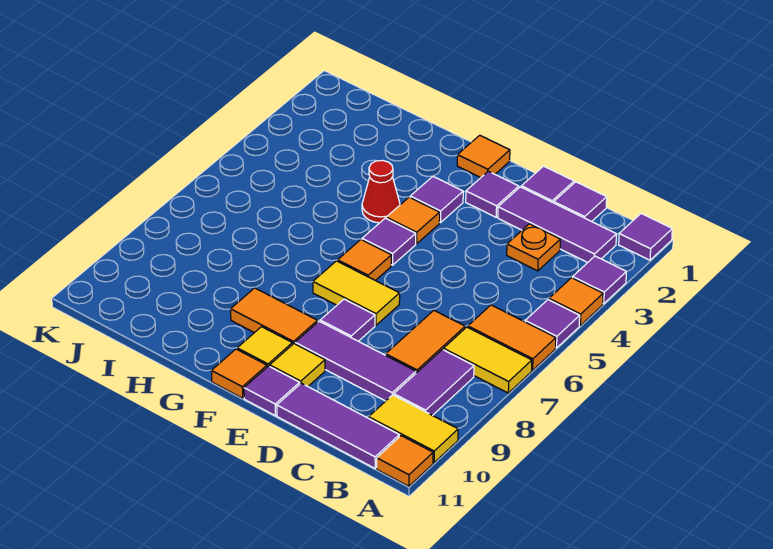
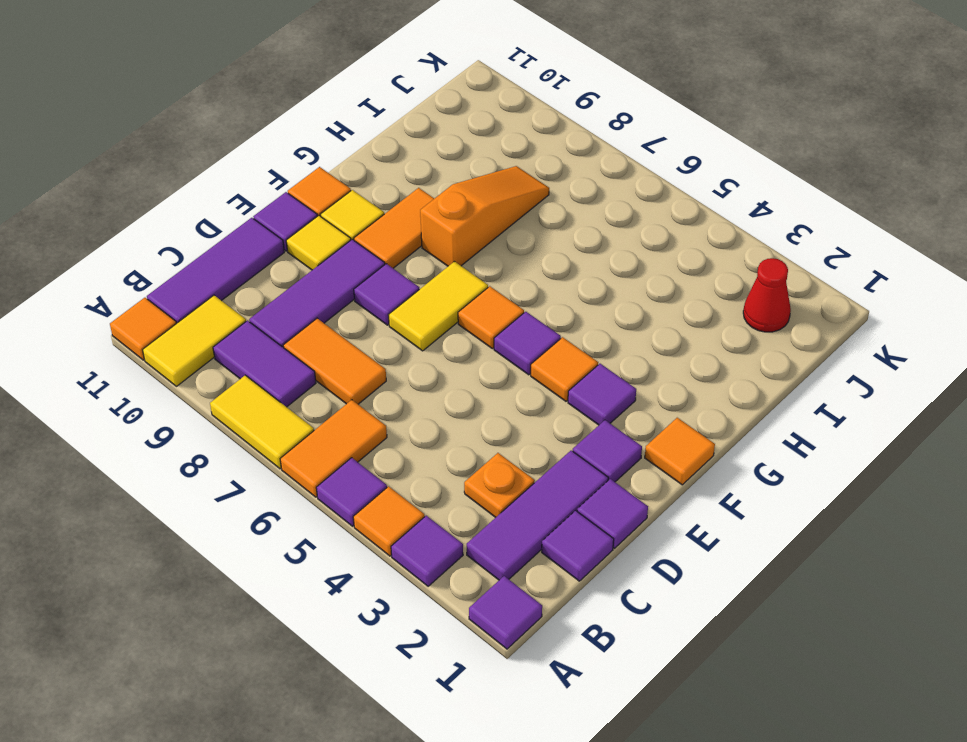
yellow tile A7:B7 level 1 -> yellow tile A7:A8 level 1
red cone G4 level 1 -> red cone J2 level 1
none -> orange slope G8:I8 level 1 top G

